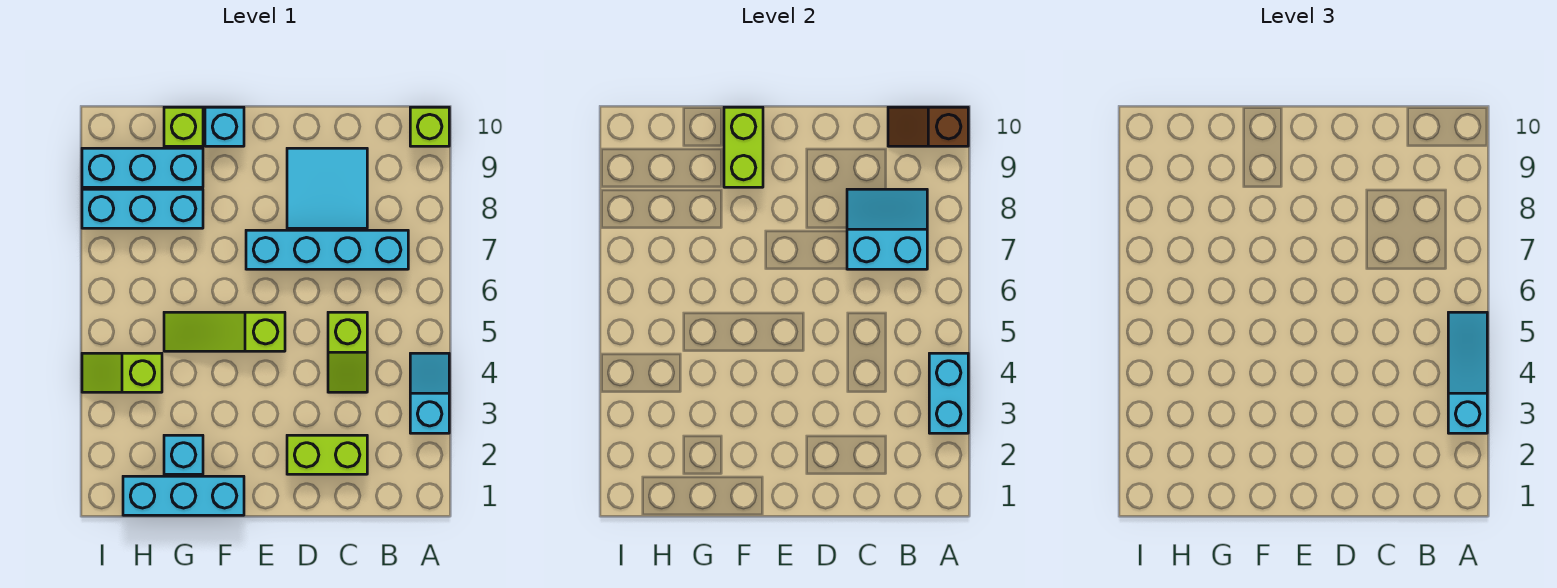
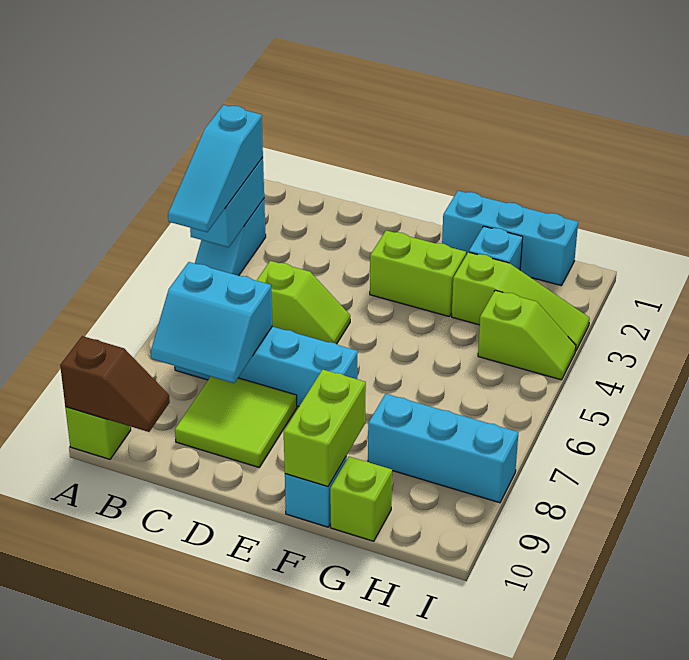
lime brick C2:D2 level 1 -> lime brick E3:F3 level 1
lime slope C4:C5 level 1 top 5 -> lime slope C5:D5 level 1 top C
cyan tile C8:D9 level 1 -> lime tile C8:D9 level 1
lime slope E5:G5 level 1 top E -> lime slope G3:I3 level 1 top G
cyan brick G9:I9 level 1 -> none

